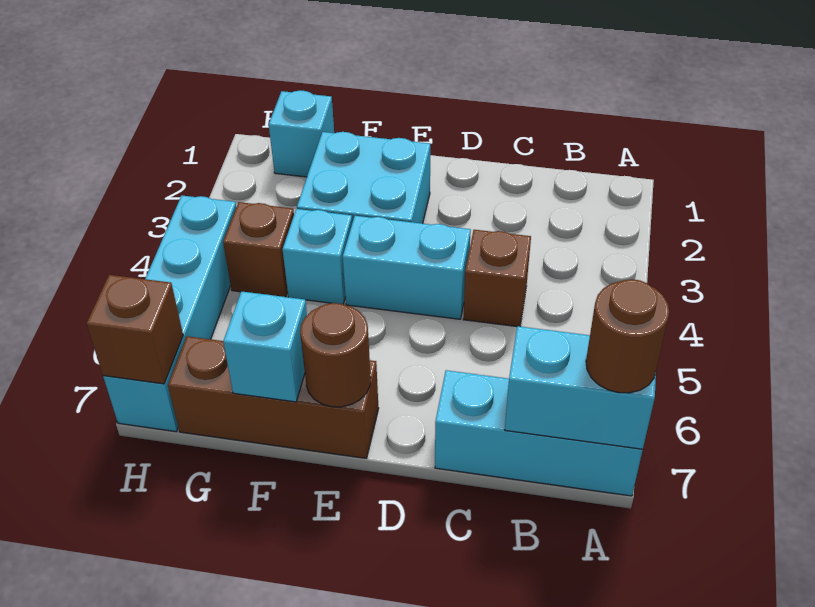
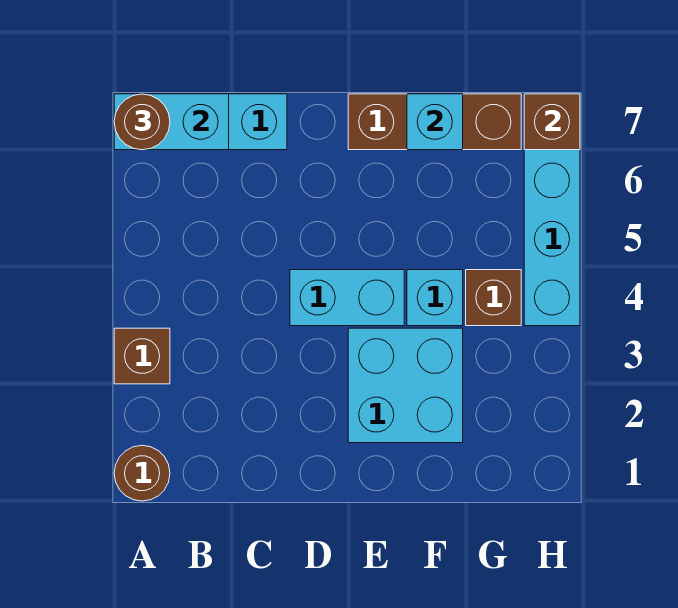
brown brick C4 level 1 -> brown brick A3 level 1
brown round brick E7 level 2 -> brown round brick A1 level 1
cyan brick G1 level 1 -> none

